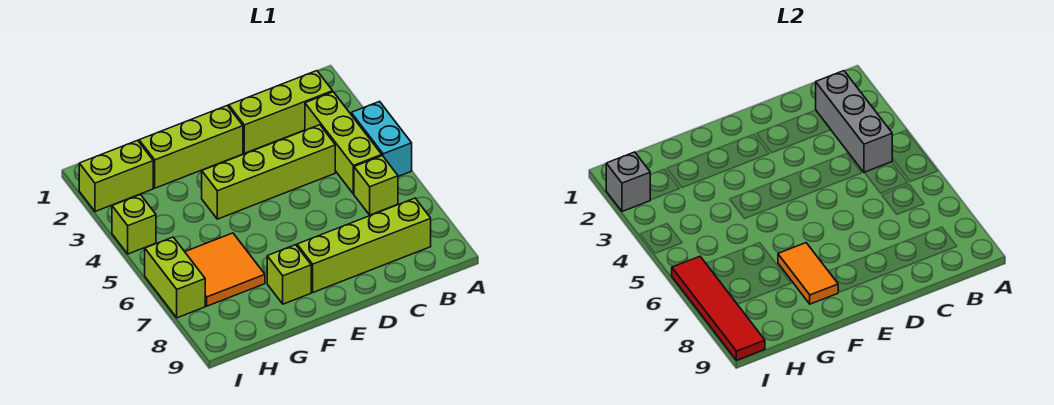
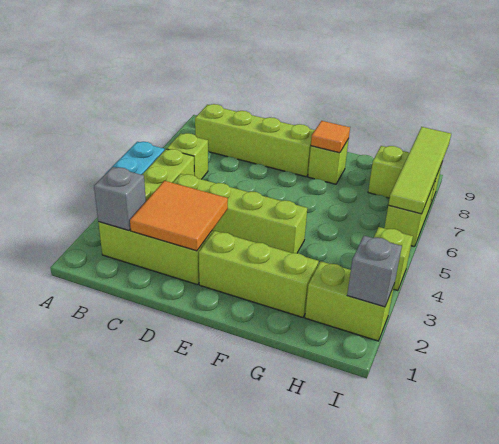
grey brick B2:B4 level 2 -> grey brick B2 level 2
orange tile F7:F8 level 2 -> orange tile F8 level 2
orange tile G6:H7 level 1 -> orange tile C2:D3 level 2
none -> lime brick H8:I8 level 1
red tile I6:I9 level 2 -> lime tile I6:I9 level 2

